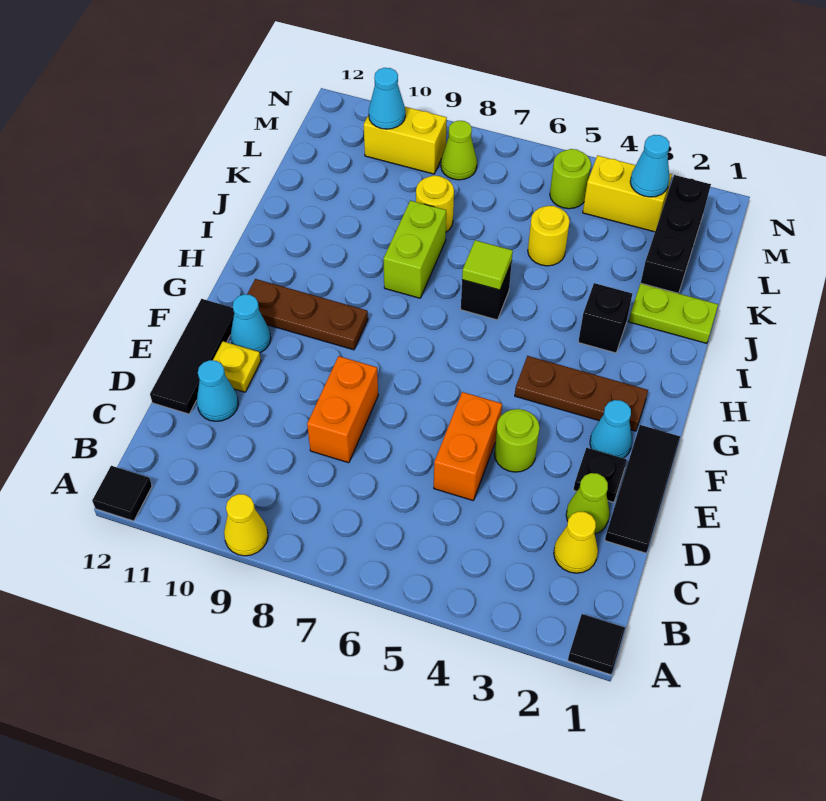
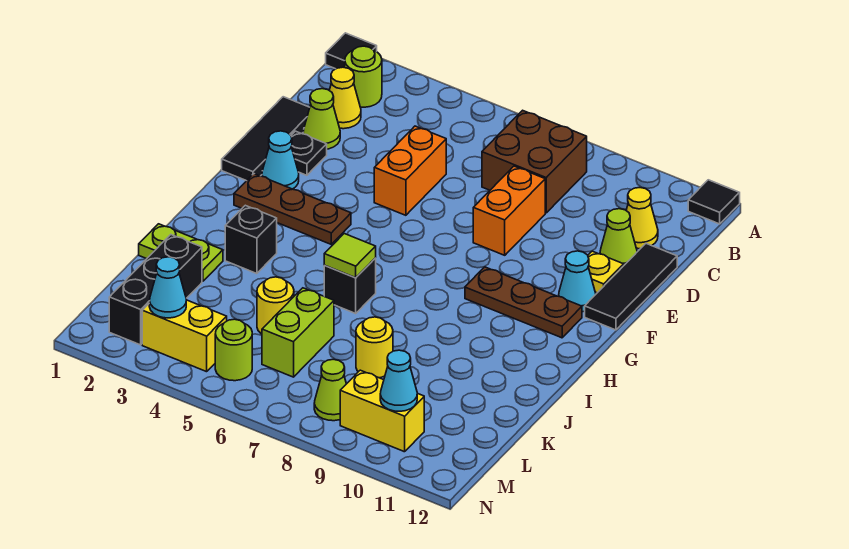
yellow cone A9 level 1 -> yellow cone C11 level 1
none -> brown brick B7:C8 level 1
cyan cone D11 level 1 -> lime cone D11 level 1
lime round brick E4 level 1 -> lime round brick B2 level 1
lime brick I8:J8 level 1 -> lime brick K6:L6 level 1

